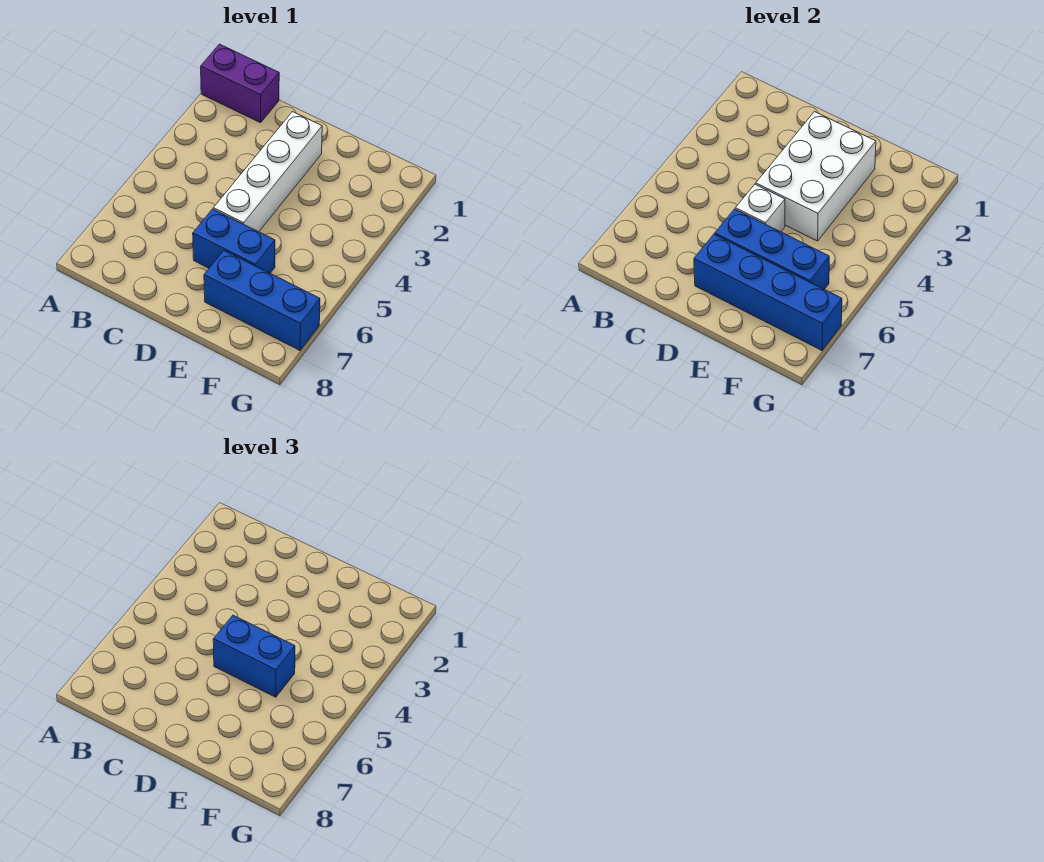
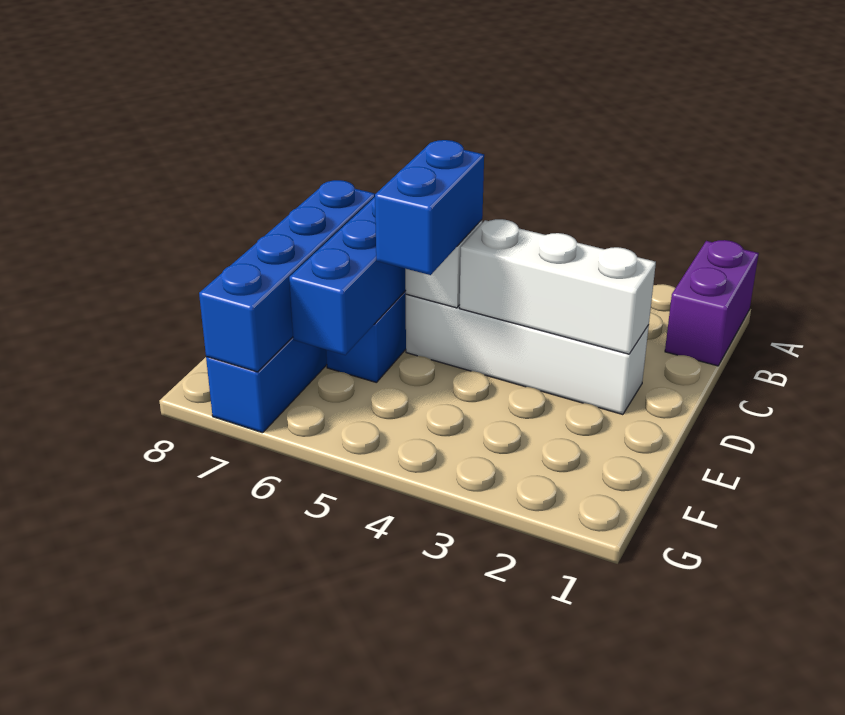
white brick D2:E4 level 2 -> white brick D2:D4 level 2

